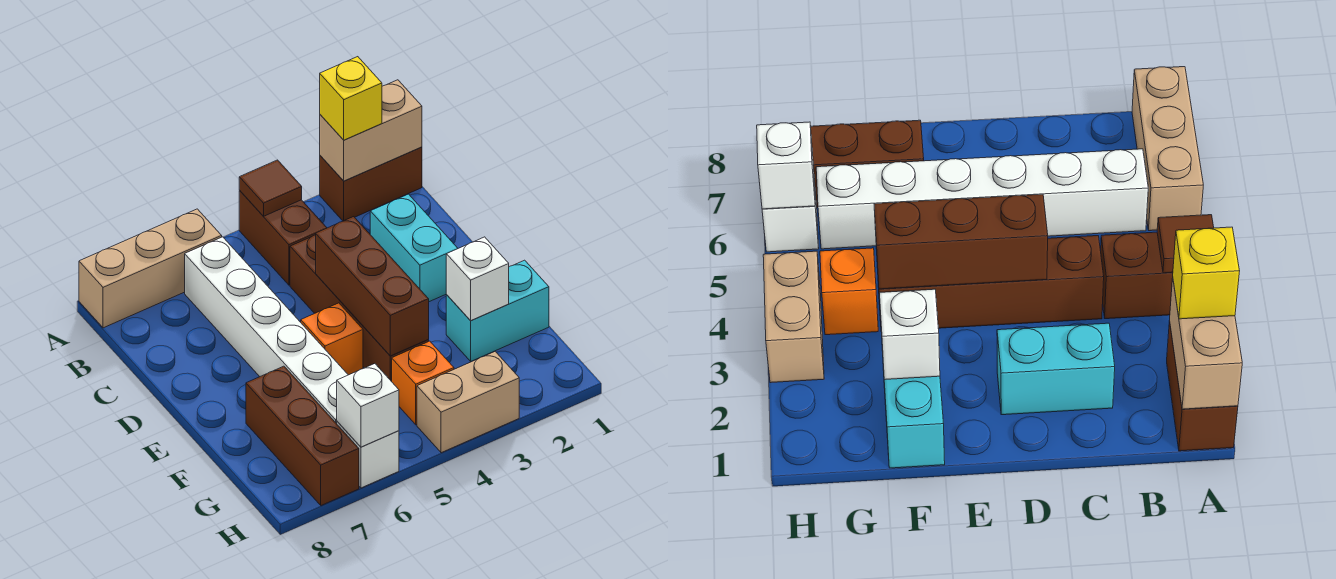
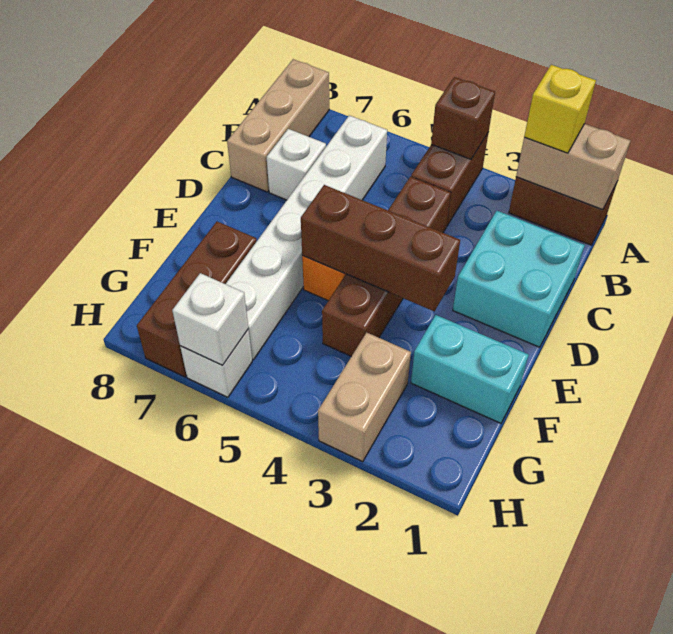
brown tile A4 level 2 -> brown brick A4 level 2
tan brick A6:A8 level 1 -> tan brick A8:C8 level 1
cyan brick C2:D2 level 1 -> cyan brick C1:D2 level 1
brown brick D4:F4 level 2 -> brown brick E3:E5 level 2
white brick F2 level 2 -> white brick C7 level 1
orange brick G4 level 1 -> none
tan brick H3:H4 level 1 -> tan brick G3:H3 level 1

